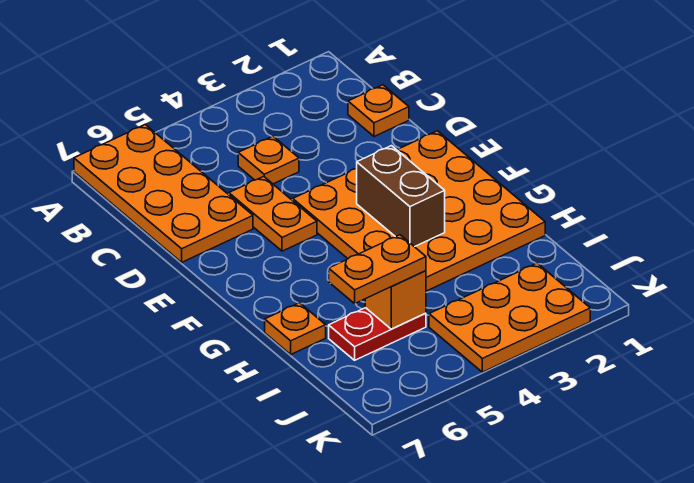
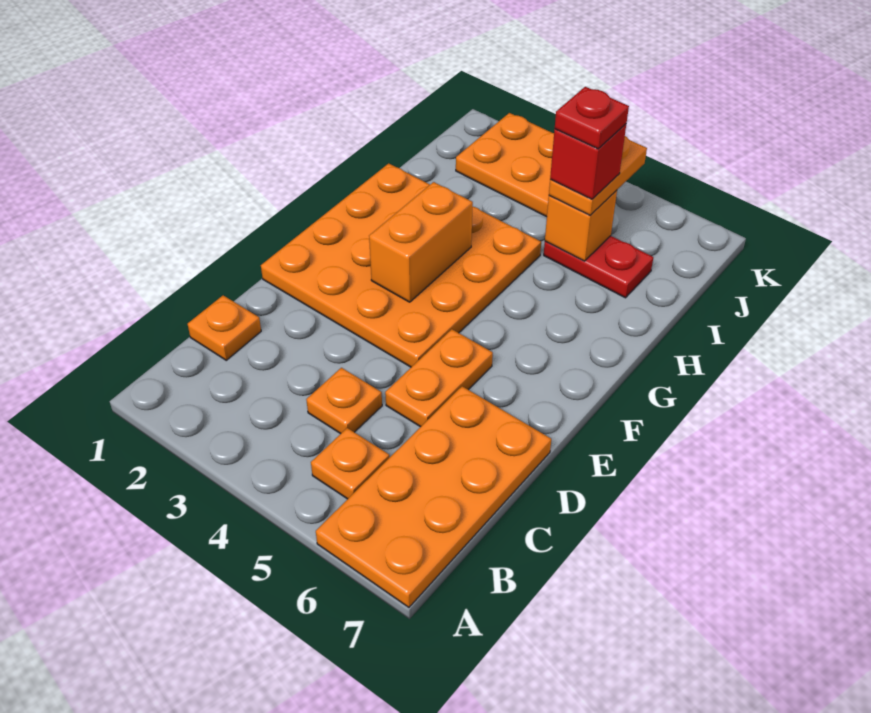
brown brick F3:G3 level 2 -> orange brick F3:G3 level 2
orange plate H7 level 1 -> orange plate B5 level 1
orange plate I5:I6 level 3 -> orange plate I5:J5 level 3
none -> red brick I5 level 4
none -> red plate I5 level 5

